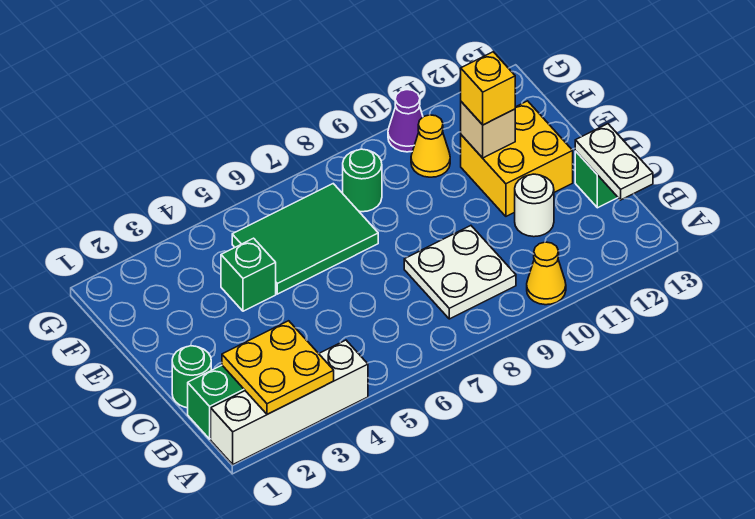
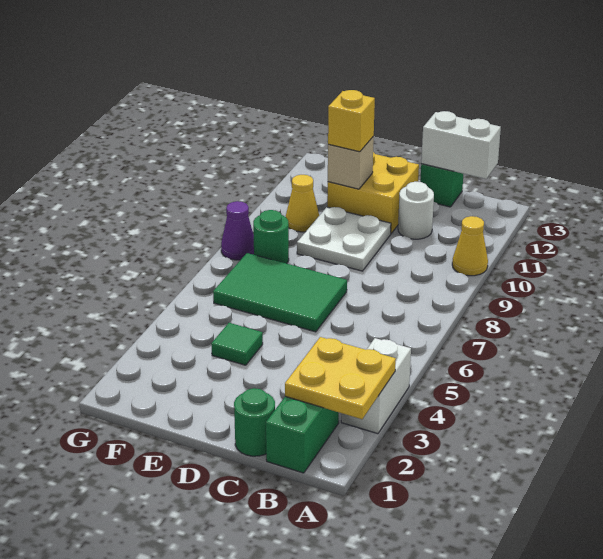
white brick A1:A4 level 1 -> white brick A3:A4 level 1
white plate B8:C9 level 1 -> white plate D9:E10 level 1
white plate B13:C13 level 2 -> white brick B13:C13 level 2
green brick E4 level 1 -> green tile E4 level 1
green tile E5:F7 level 1 -> green tile D6:F7 level 1
purple cone G10 level 1 -> purple cone G8 level 1

